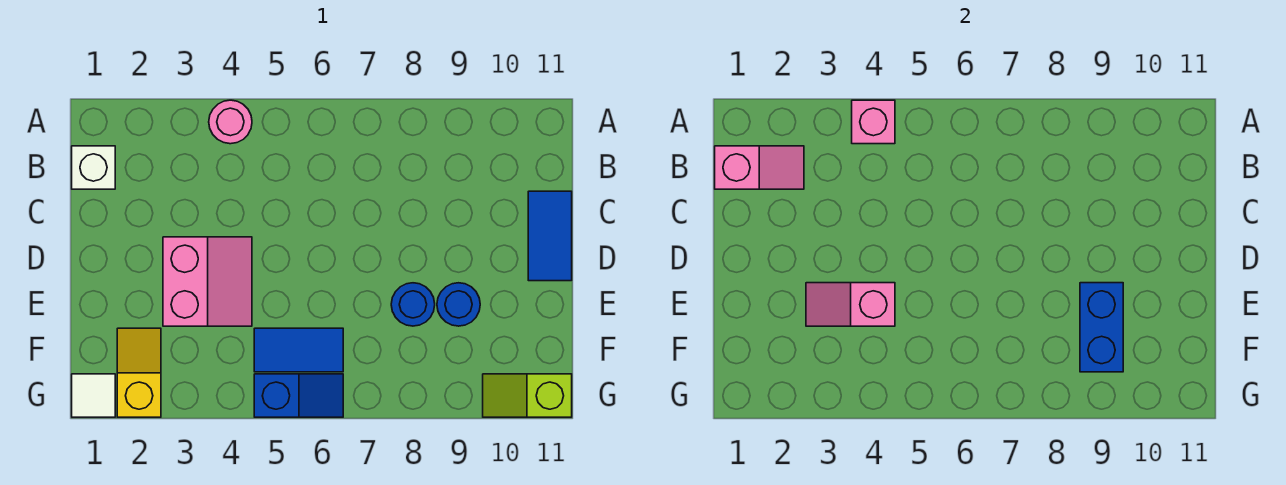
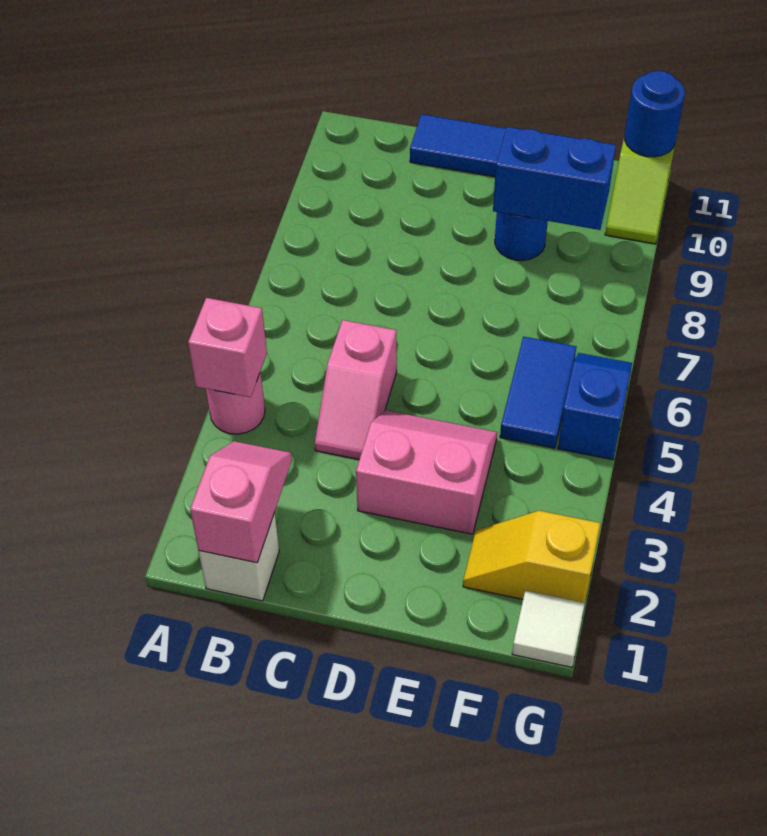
pink slope E3:E4 level 2 top 4 -> pink slope C4:C5 level 1 top 5
blue round brick E8 level 1 -> blue round brick G11 level 2

